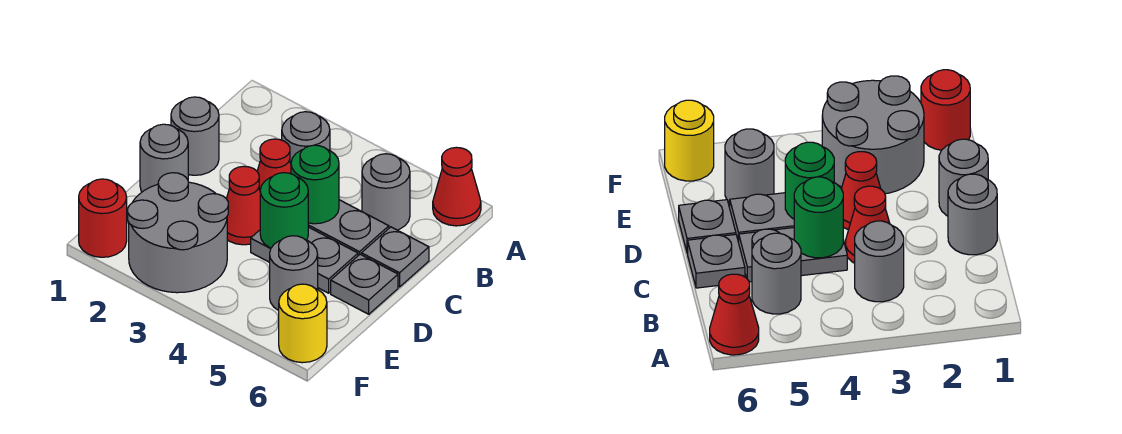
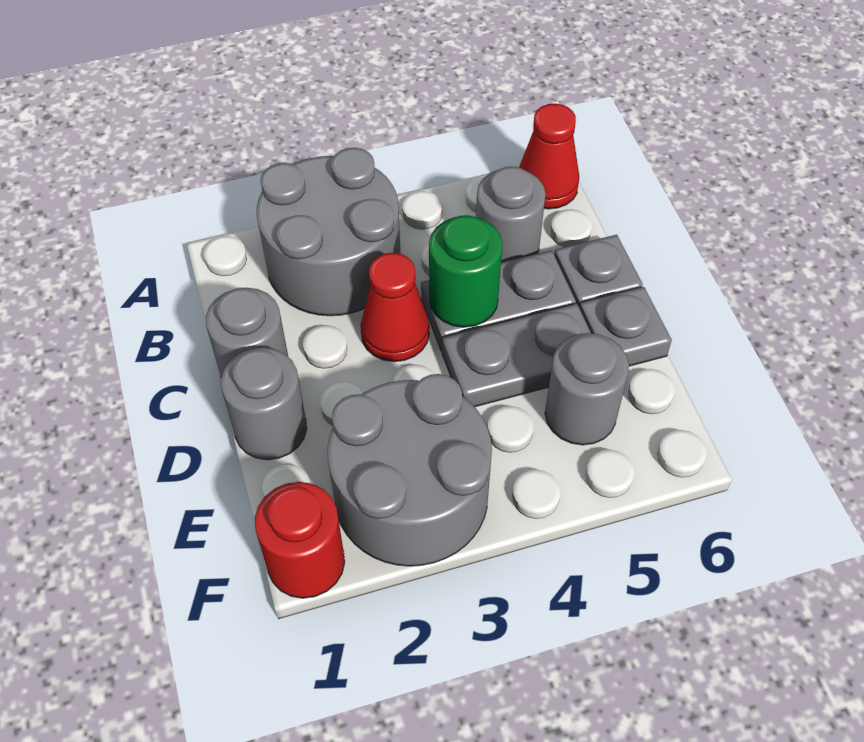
grey round brick B3 level 1 -> grey round brick A2:B3 level 1
red cone D3 level 1 -> none
green round brick D4 level 2 -> none
yellow round brick F6 level 1 -> none

